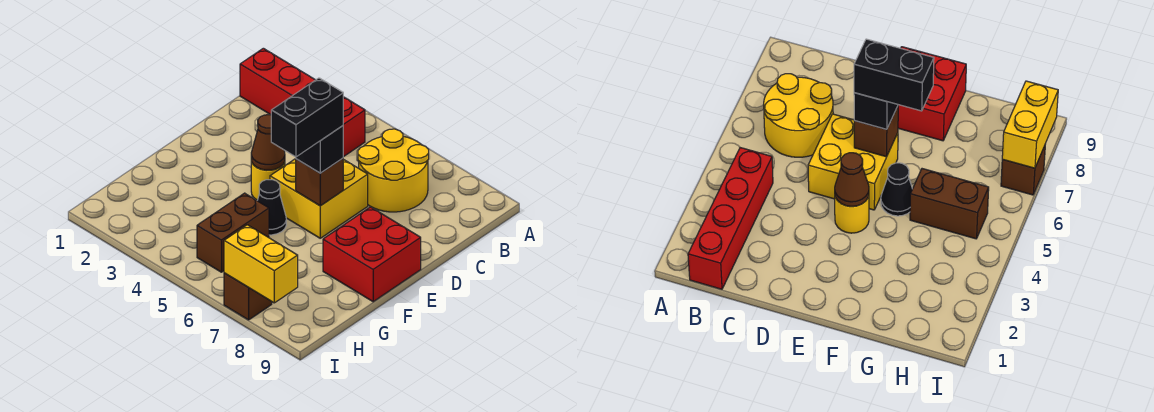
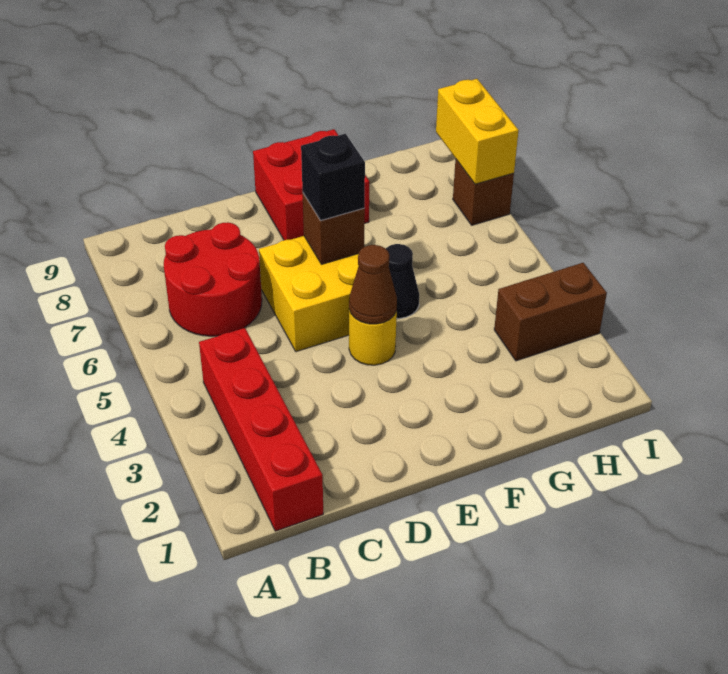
yellow round brick B6:C7 level 1 -> red round brick B6:C7 level 1
black brick E6:F6 level 4 -> none
brown brick G5:H5 level 1 -> brown brick H3:I3 level 1

